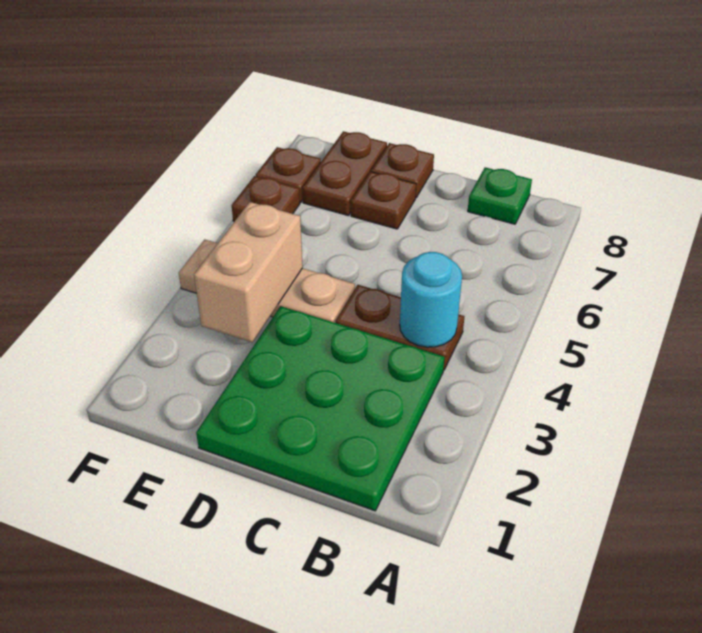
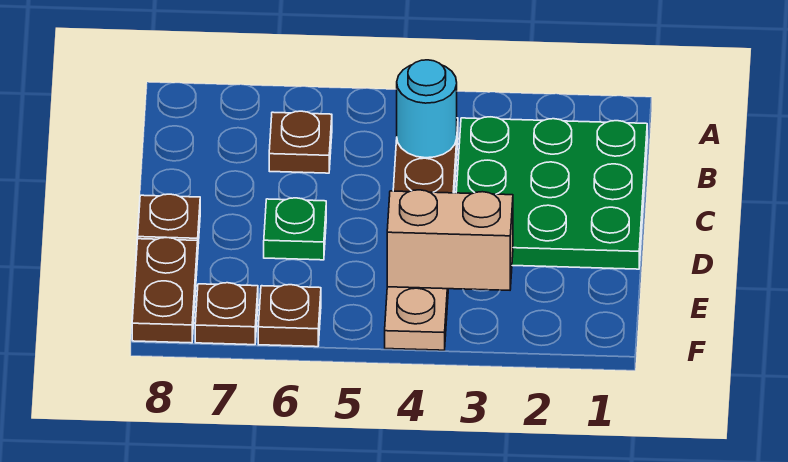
green plate B8 level 1 -> green plate D6 level 1
brown plate D7 level 1 -> brown plate B6 level 1
brown plate E7:E8 level 1 -> brown plate E8:F8 level 1

